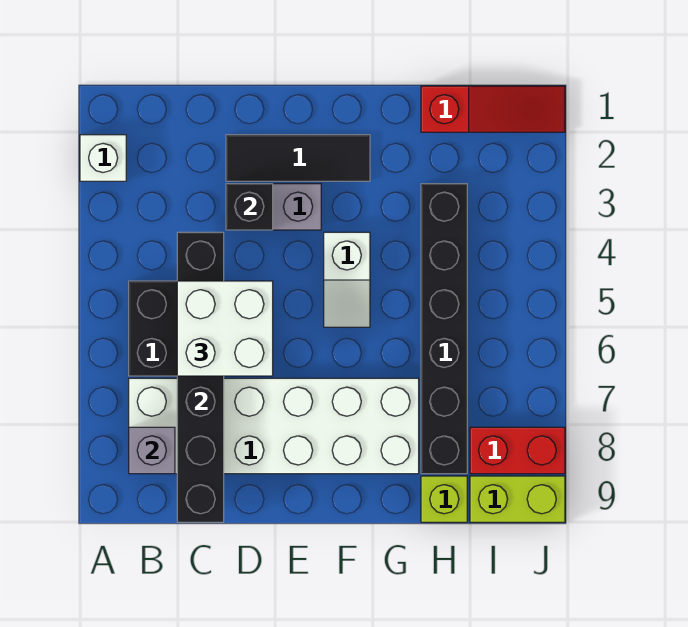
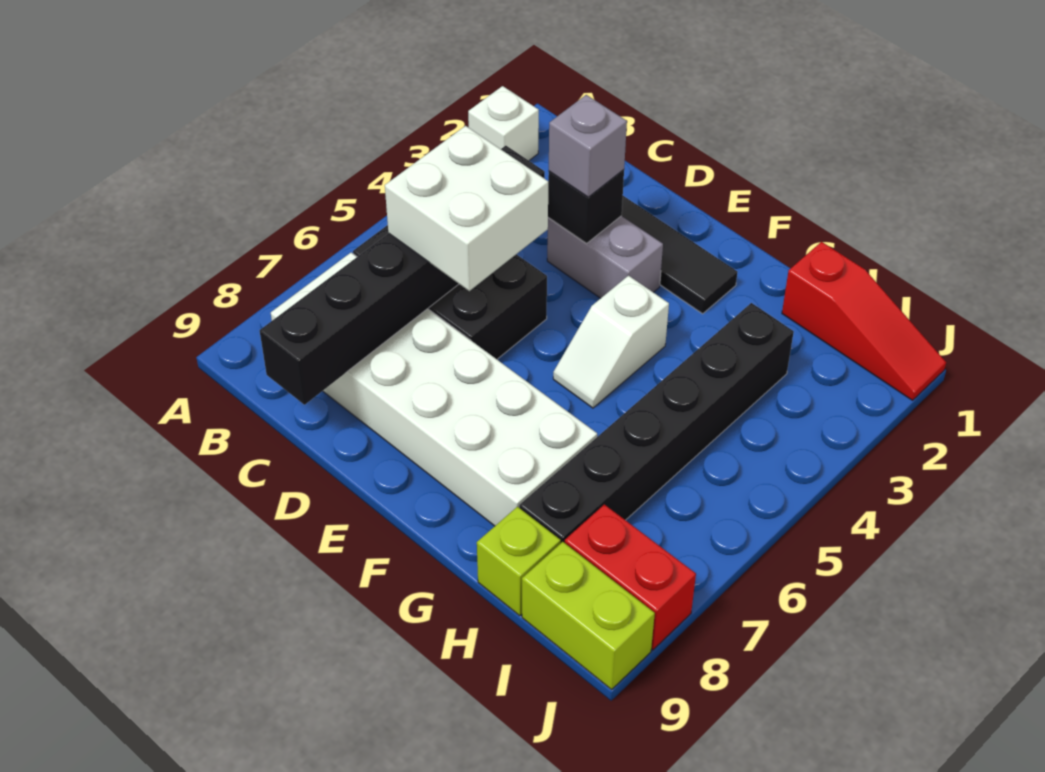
grey brick B8 level 2 -> grey brick D3 level 3

